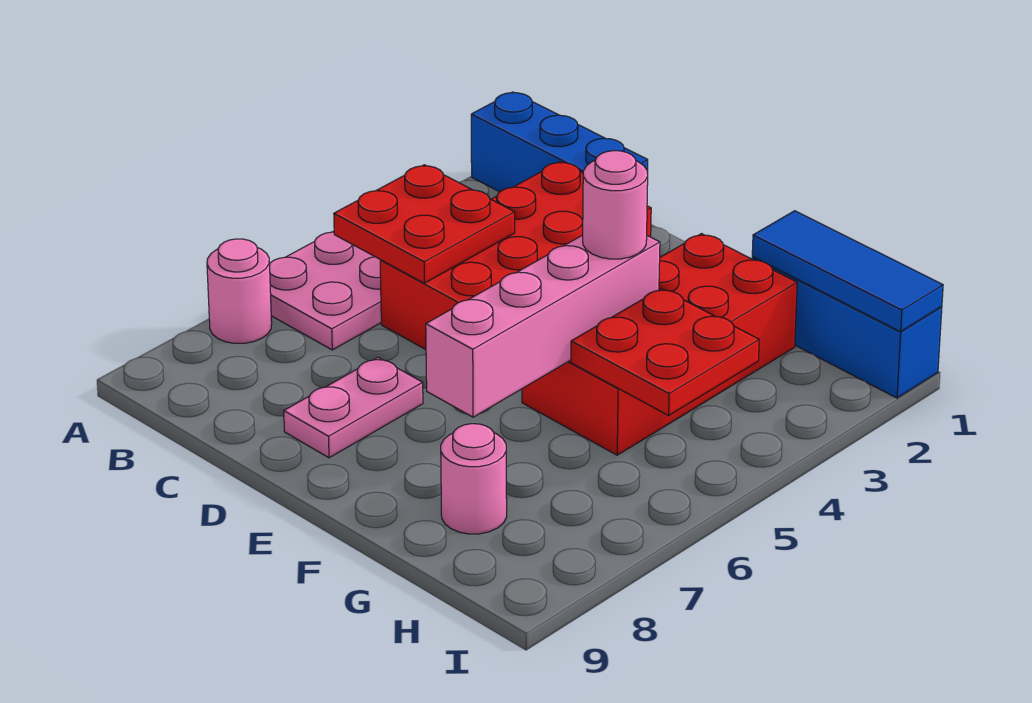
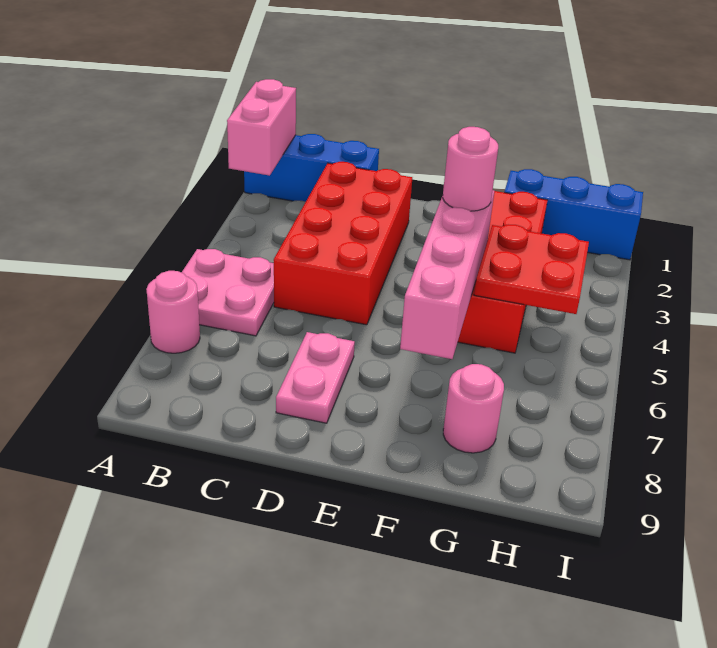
none -> pink brick A1:A2 level 2
red plate B4:C5 level 2 -> none
blue tile G1:I1 level 2 -> none

